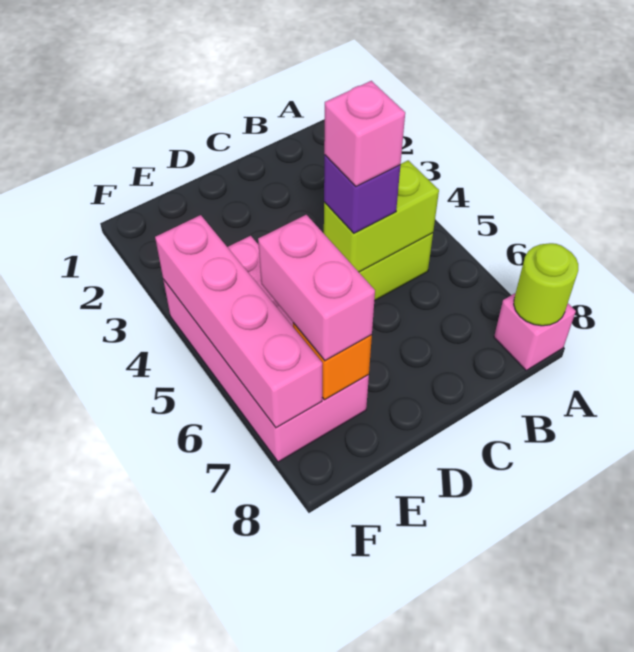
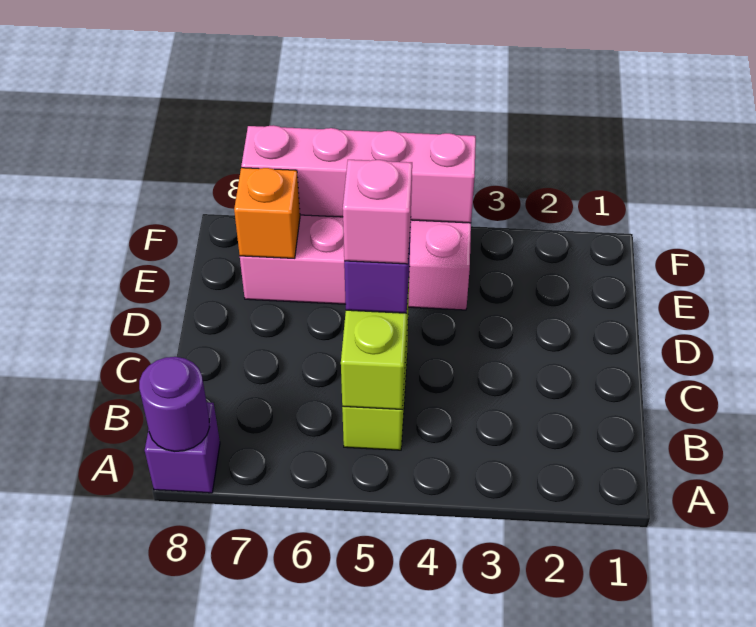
pink brick A8 level 1 -> purple brick A8 level 1
lime round brick A8 level 2 -> purple round brick A8 level 2
pink brick E6:E7 level 3 -> none

